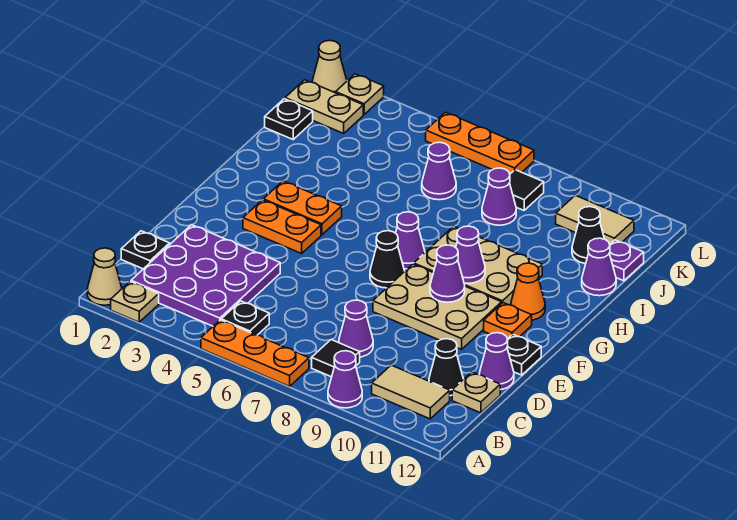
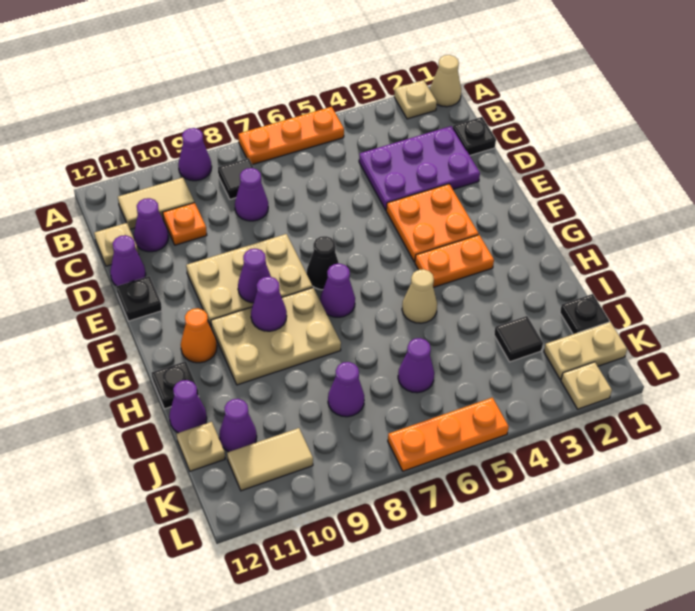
purple plate B2:D4 level 1 -> purple plate C2:D4 level 1
black plate B5 level 1 -> black plate H12 level 1
black cone C11 level 1 -> purple cone C11 level 1
orange plate F3:F4 level 1 -> orange plate E3:F4 level 1
orange plate F11 level 1 -> orange plate C10 level 1
black cone J11 level 1 -> purple cone J11 level 1
purple plate J12 level 1 -> tan plate J12 level 1
black tile K8 level 1 -> black tile J3 level 1
tan cone L1 level 1 -> tan cone H5 level 1

